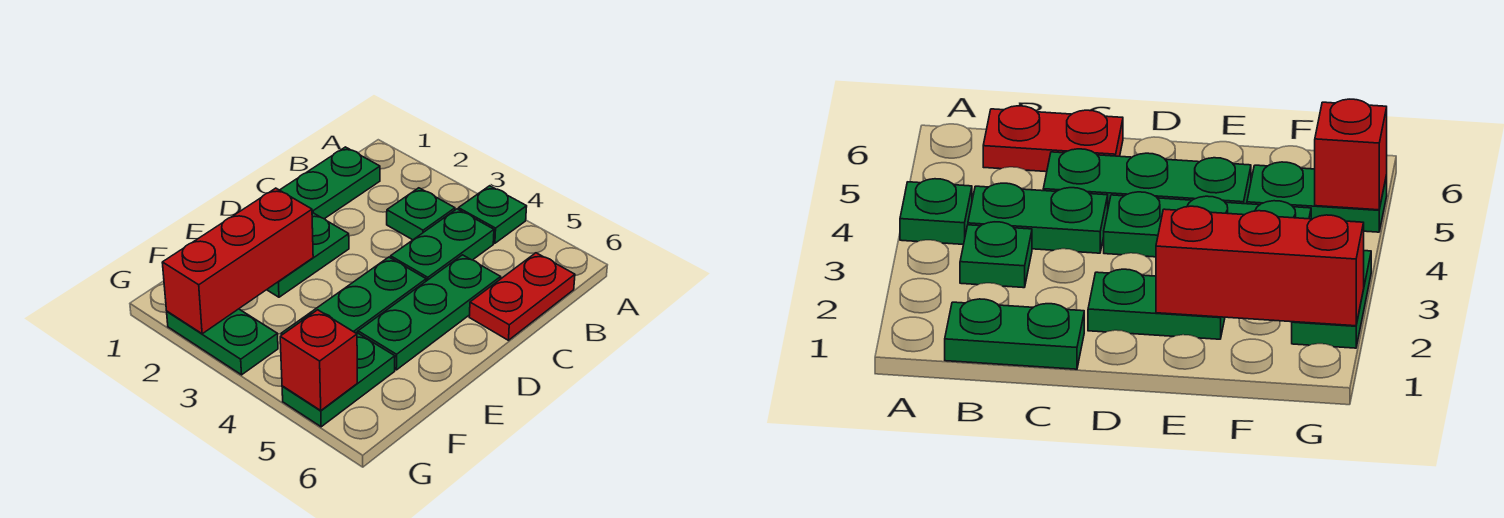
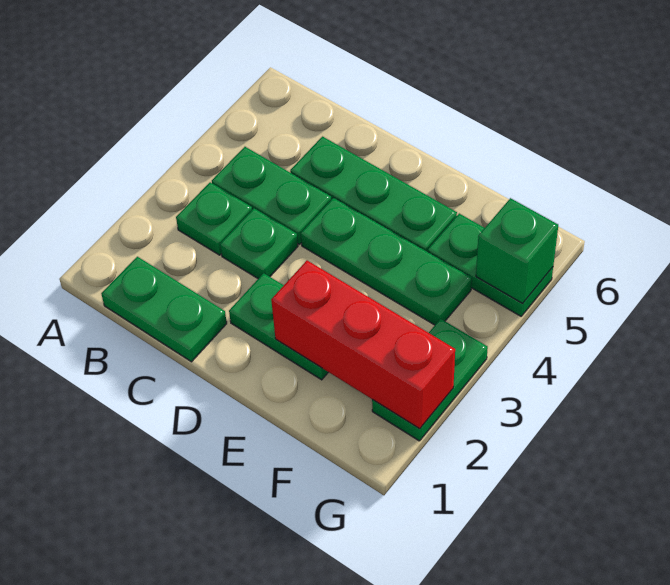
green plate A4 level 1 -> green plate C3 level 1
red plate B6:C6 level 1 -> none
red brick G5 level 2 -> green brick G5 level 2

